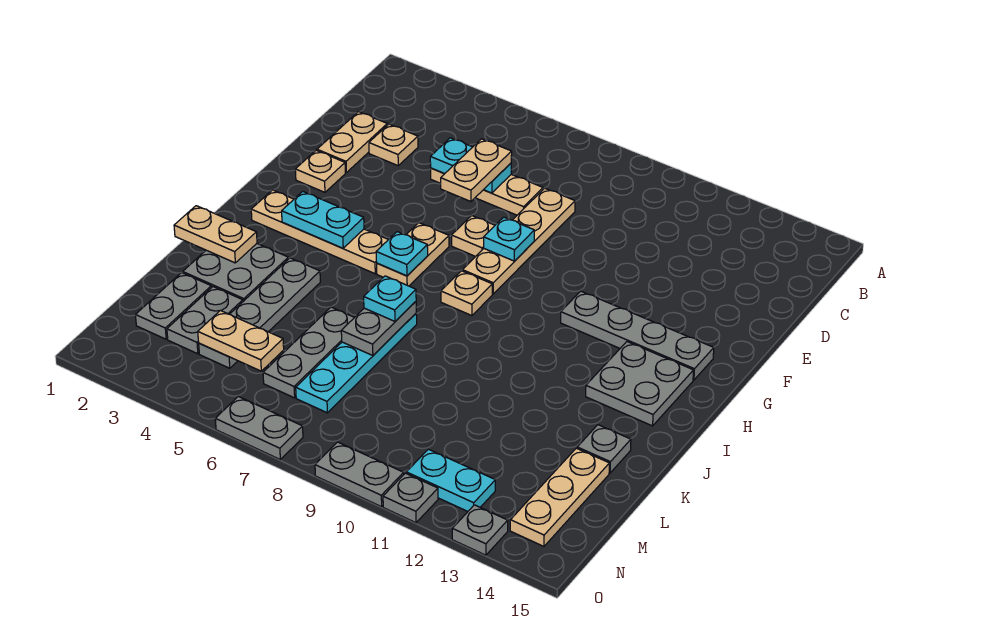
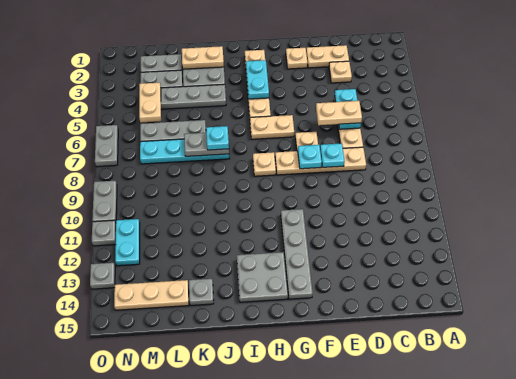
cyan plate H6 level 2 -> cyan plate E8 level 2
tan plate J1:J2 level 2 -> tan plate J2:K2 level 2

